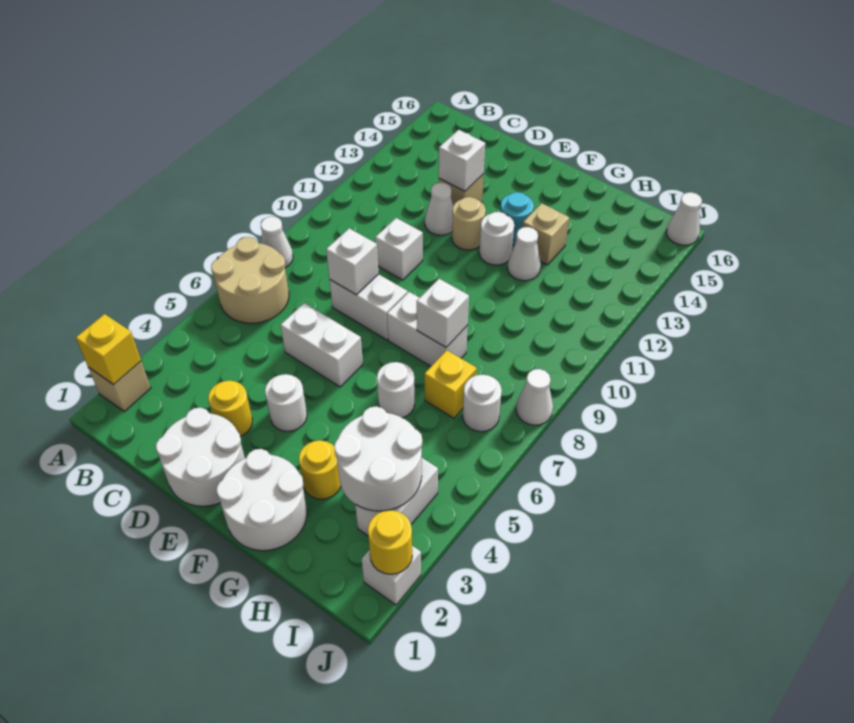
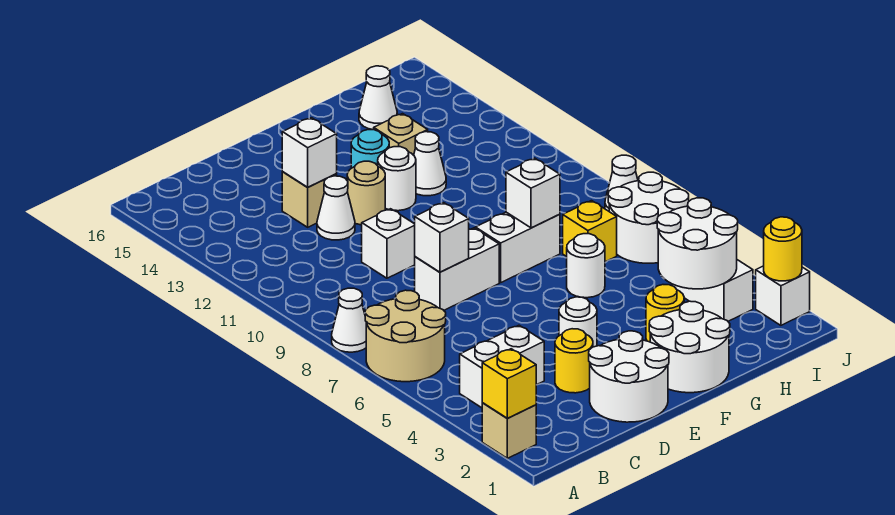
white brick D6:E6 level 1 -> white brick B4:C4 level 1
white round brick I7 level 1 -> white round brick I6:J7 level 1
white cone J16 level 1 -> white cone H15 level 1

